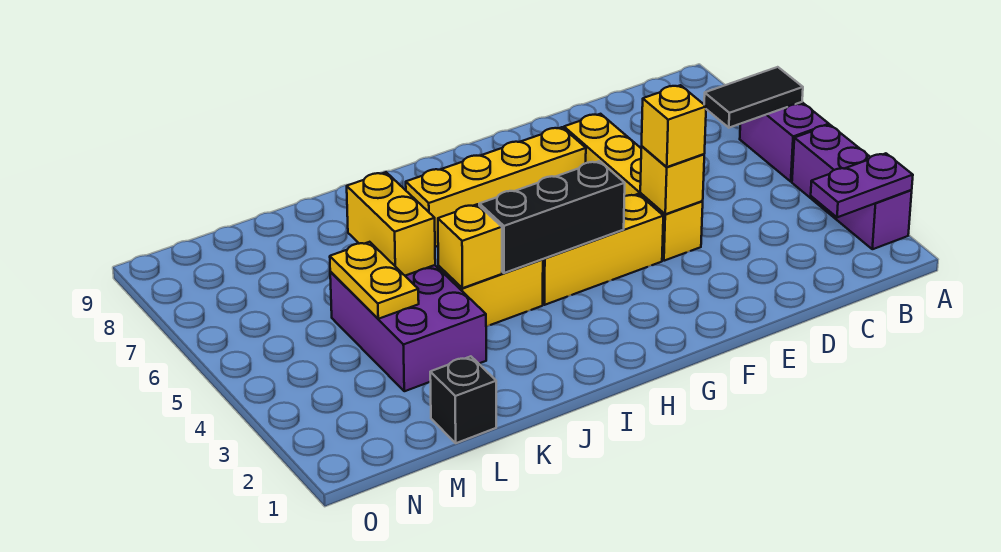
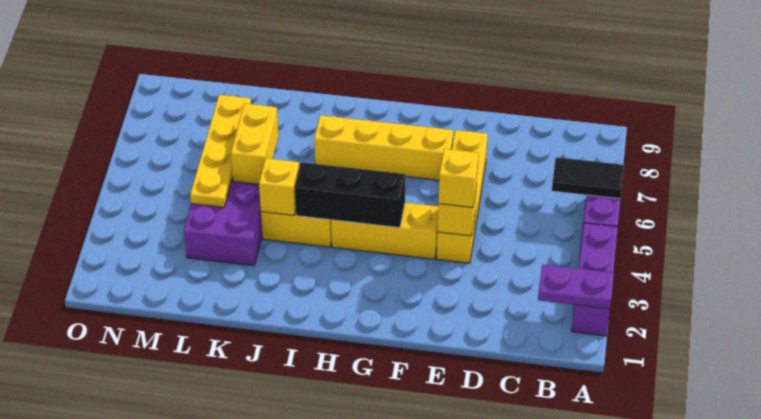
black brick L1 level 1 -> none
yellow plate L4:L5 level 2 -> yellow plate L4:L7 level 2

